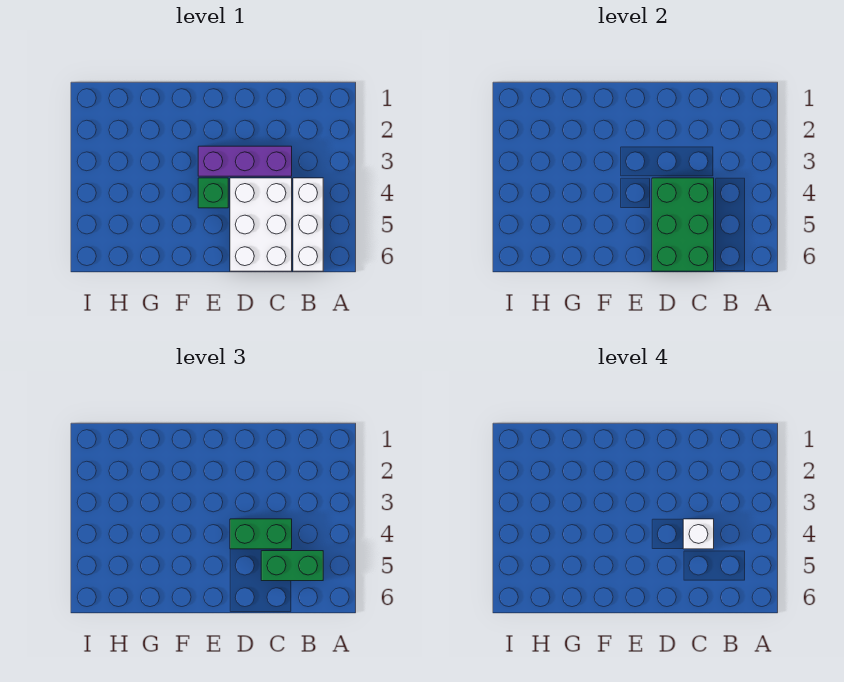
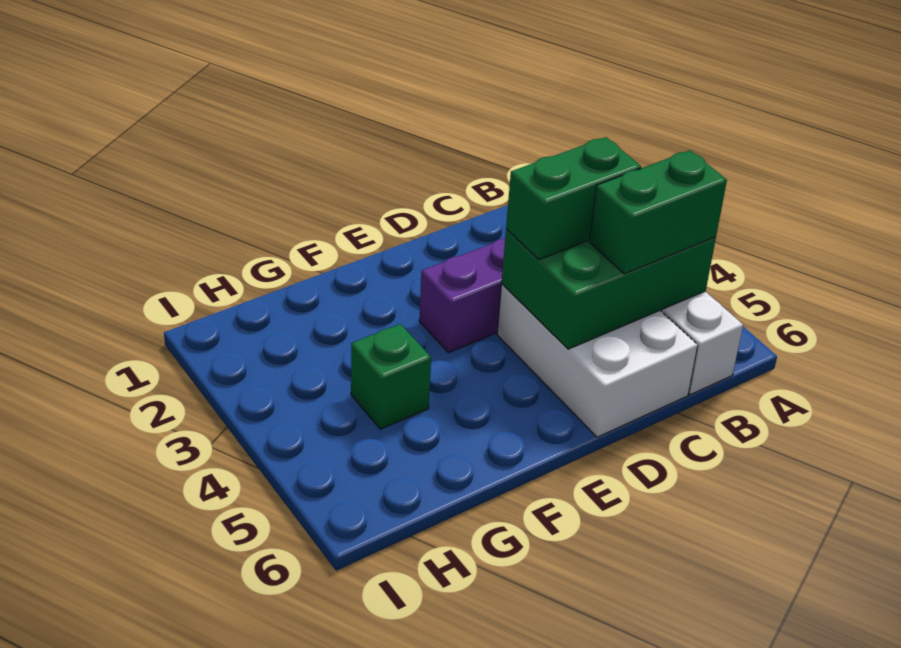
green brick C4:D6 level 2 -> green brick B4:D5 level 2
white brick C4 level 4 -> none
green brick E4 level 1 -> green brick G4 level 1

